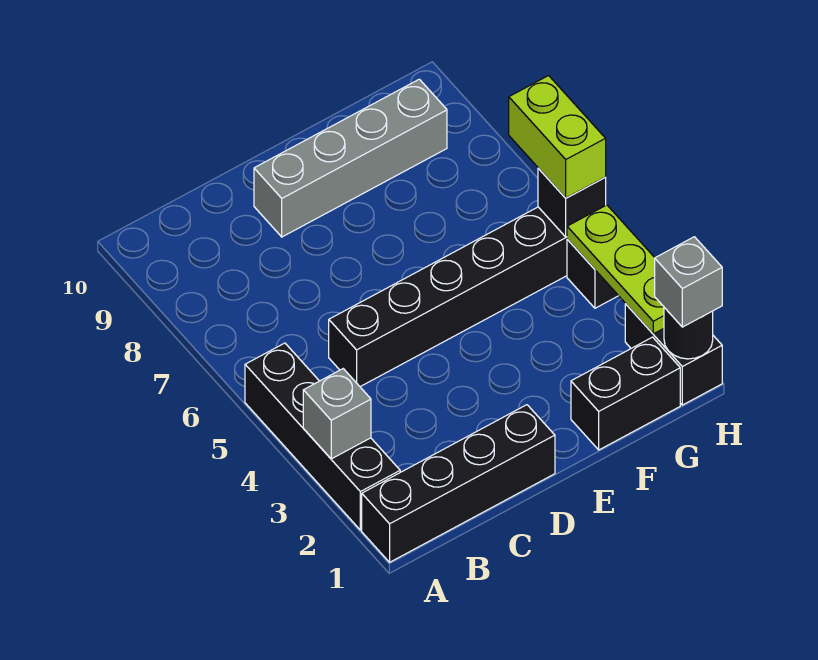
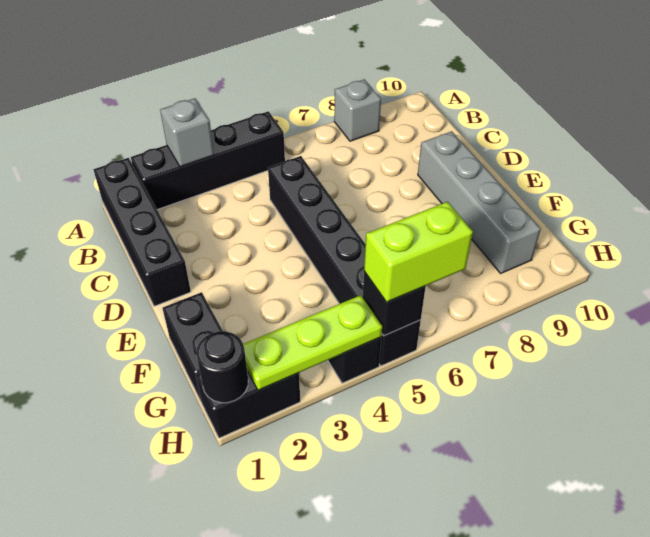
grey brick H1 level 3 -> grey brick A8 level 1

